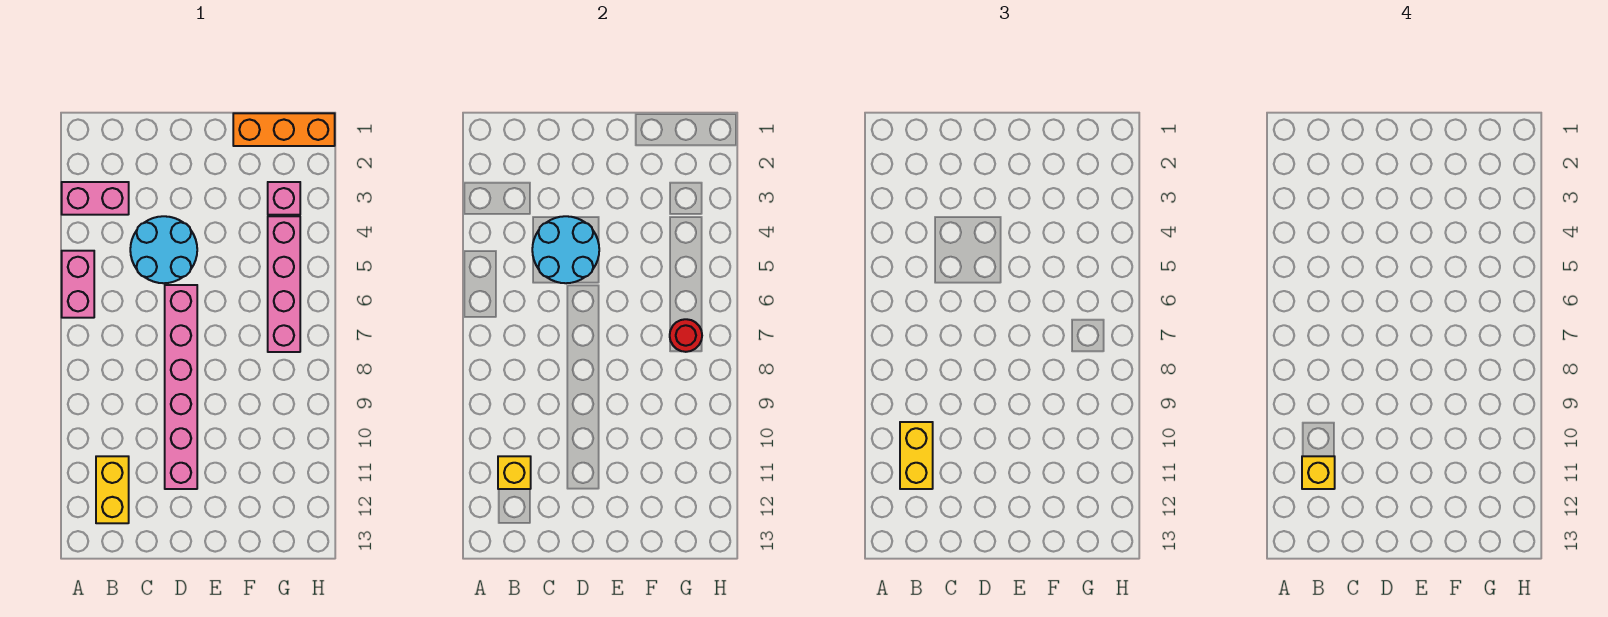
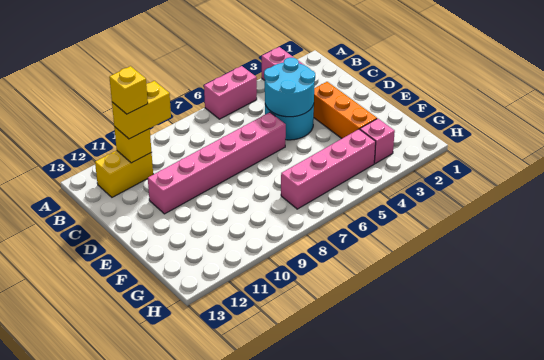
orange brick F1:H1 level 1 -> orange brick D3:F3 level 1
red round brick G7 level 2 -> none

